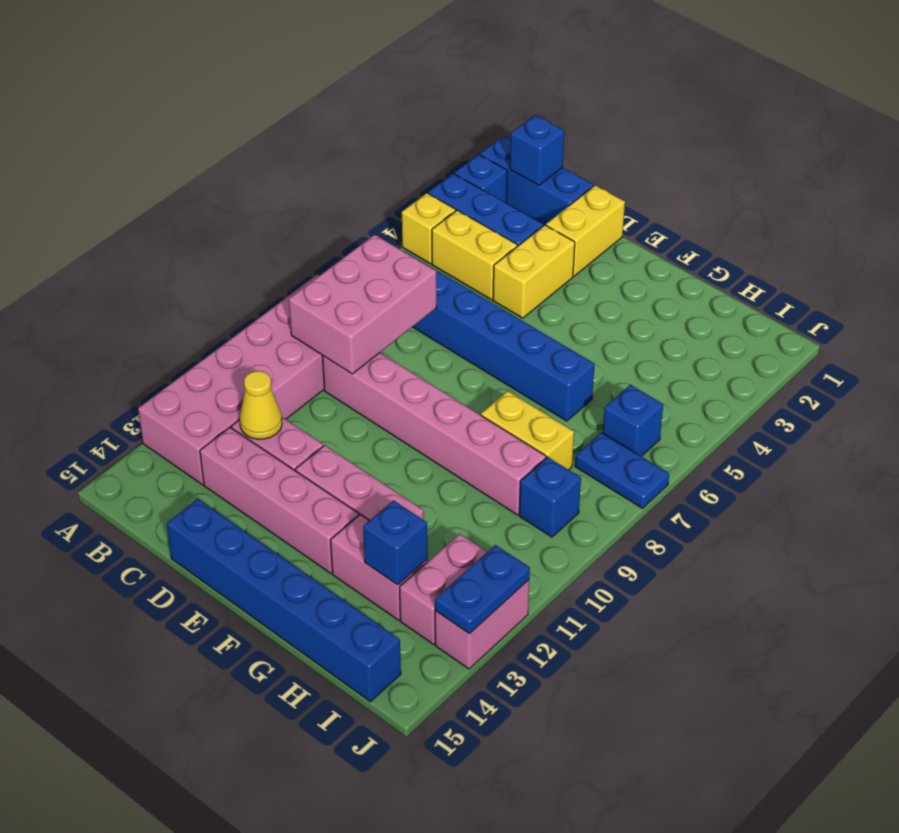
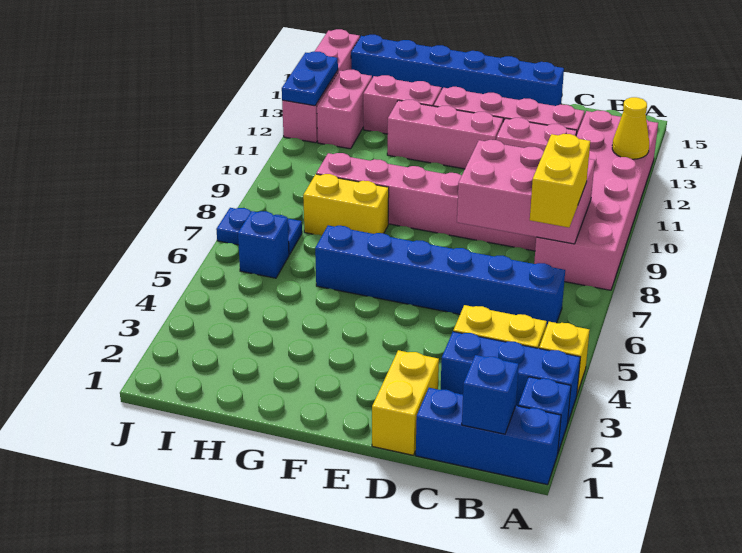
pink brick B7:C9 level 2 -> pink brick B8:D9 level 2
yellow cone C12 level 2 -> yellow cone A12 level 2
yellow brick D3:D4 level 1 -> yellow brick B7:B8 level 3
blue brick H13 level 2 -> none
blue brick I9 level 1 -> none
pink brick J12:J13 level 1 -> pink brick J12:J15 level 1

